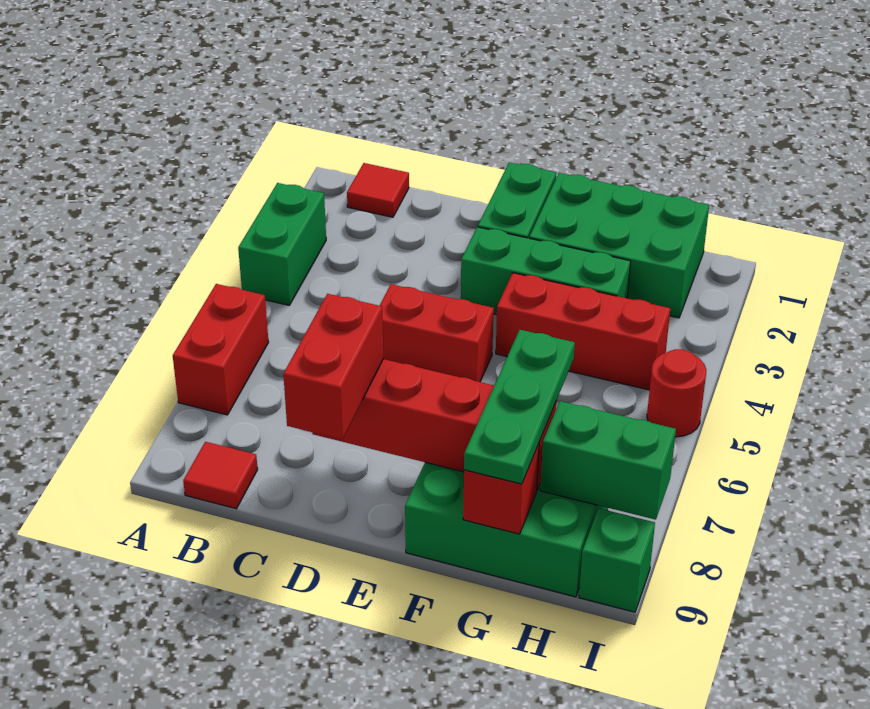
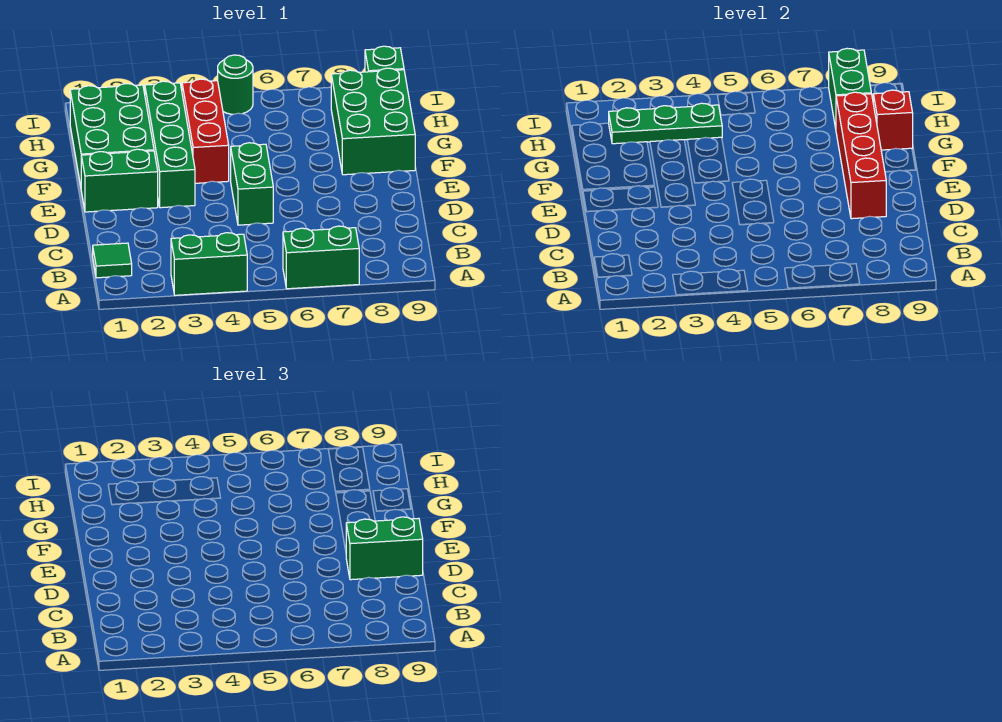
red brick A6:A7 level 1 -> green brick A6:A7 level 1
red tile B1 level 1 -> green tile B1 level 1
red tile B9 level 1 -> none
red brick D5:E5 level 1 -> green brick D5:E5 level 1
red brick D8:D9 level 3 -> green brick D8:D9 level 3
green brick E3:G3 level 1 -> green brick E3:H3 level 1
green plate G7:G9 level 3 -> green plate H2:H4 level 2
red round brick I5 level 1 -> green round brick I5 level 1

